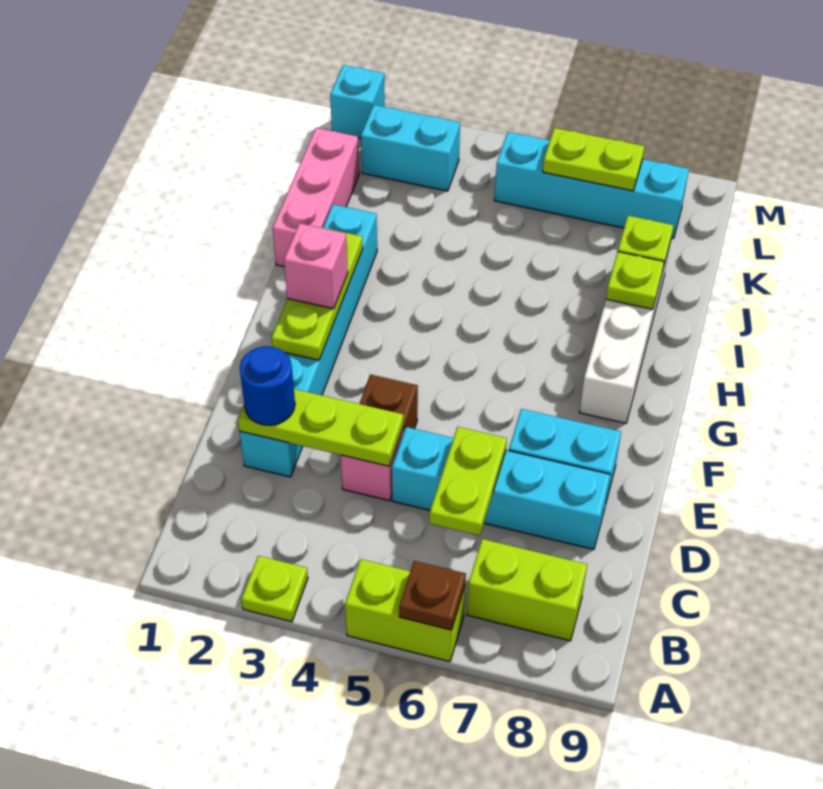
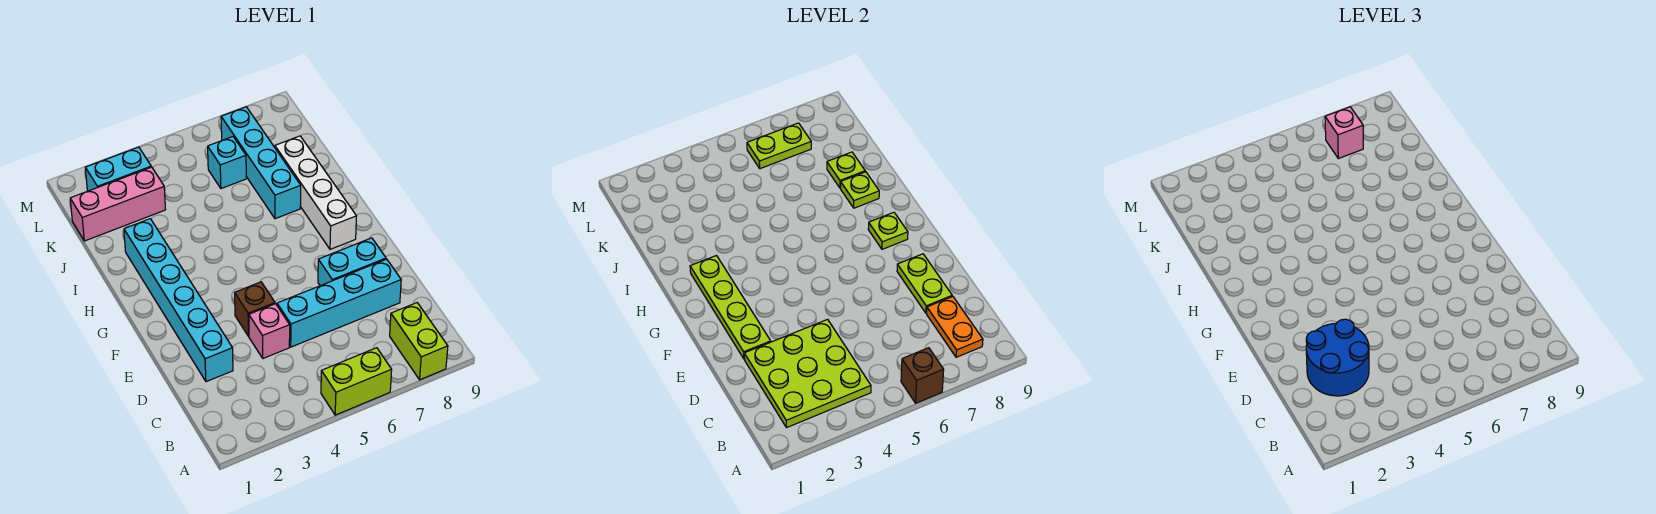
lime plate A3 level 1 -> lime plate G8 level 2
brown plate A6 level 2 -> brown brick A6 level 2
lime brick B7:B8 level 1 -> lime brick A8:B8 level 1
none -> orange plate B8:C8 level 2
lime plate C6:D6 level 2 -> lime plate D8:E8 level 2
lime plate D2:D4 level 2 -> lime plate B2:D4 level 2
blue round brick D2 level 3 -> blue round brick C2:D3 level 3
lime plate F2:H2 level 2 -> lime plate E2:H2 level 2
pink brick G2 level 3 -> pink brick L7 level 3
pink brick I1:K1 level 1 -> pink brick K1:K3 level 1
cyan brick L5:L8 level 1 -> cyan brick I7:L7 level 1
cyan brick M1 level 1 -> cyan brick K6 level 1

